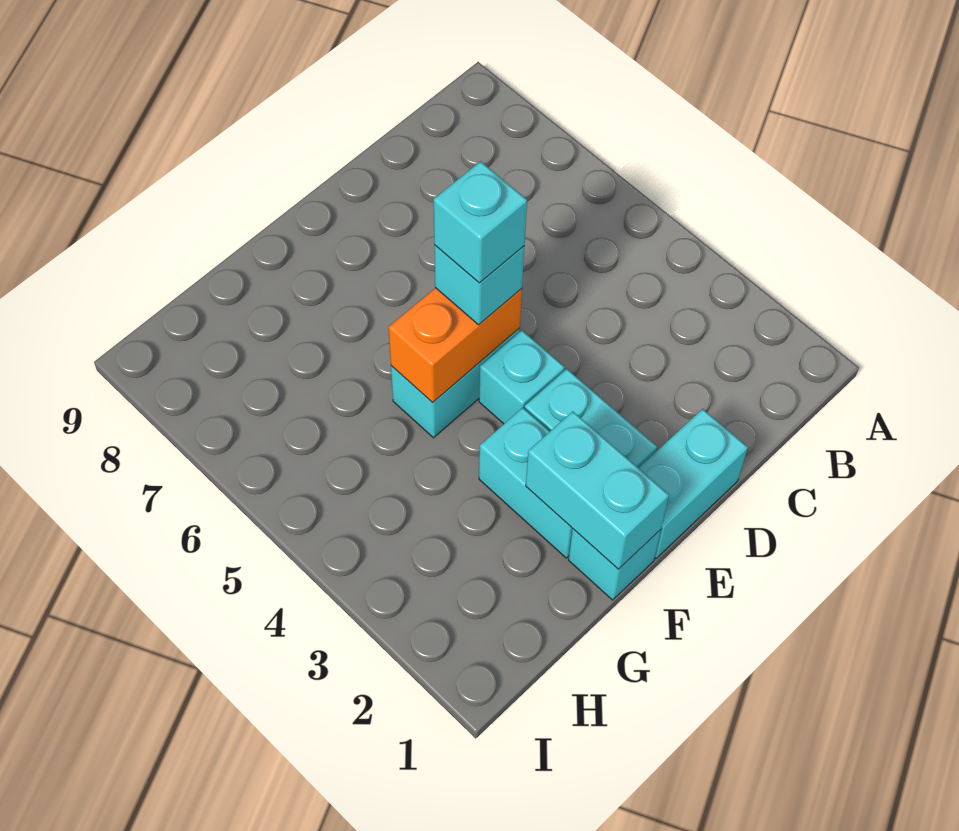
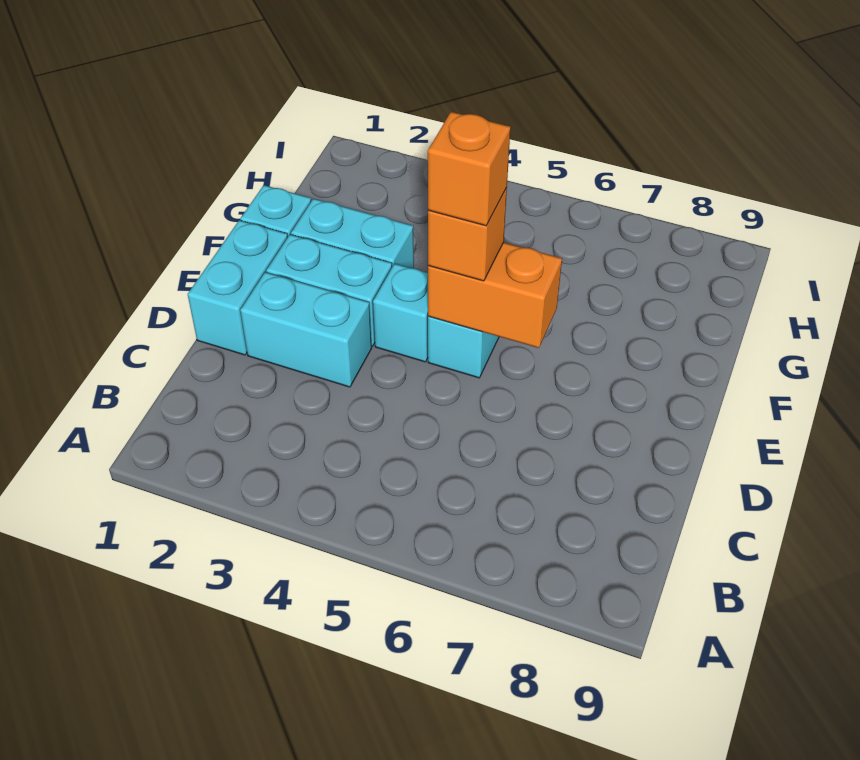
orange brick E5:F5 level 2 -> orange brick E5:E6 level 2
cyan brick E5 level 3 -> orange brick E5 level 3
cyan brick E5 level 4 -> orange brick E5 level 4
cyan brick F1:F2 level 2 -> cyan brick D2:D3 level 1

